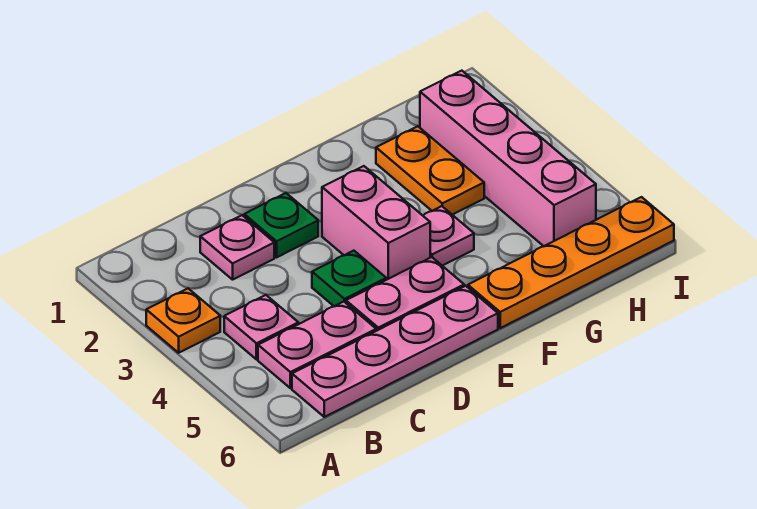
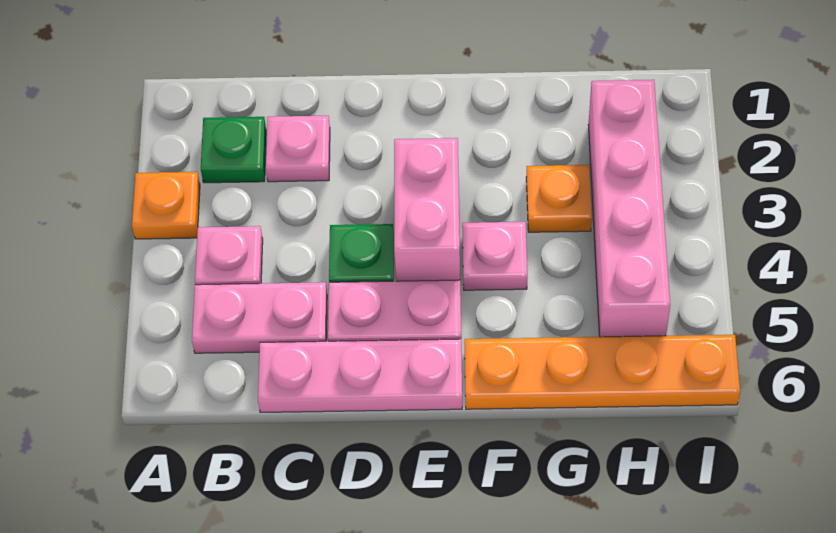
pink plate B6:E6 level 1 -> pink plate C6:E6 level 1
green plate D2 level 1 -> green plate B2 level 1
orange plate G2:G3 level 1 -> orange plate G3 level 1

